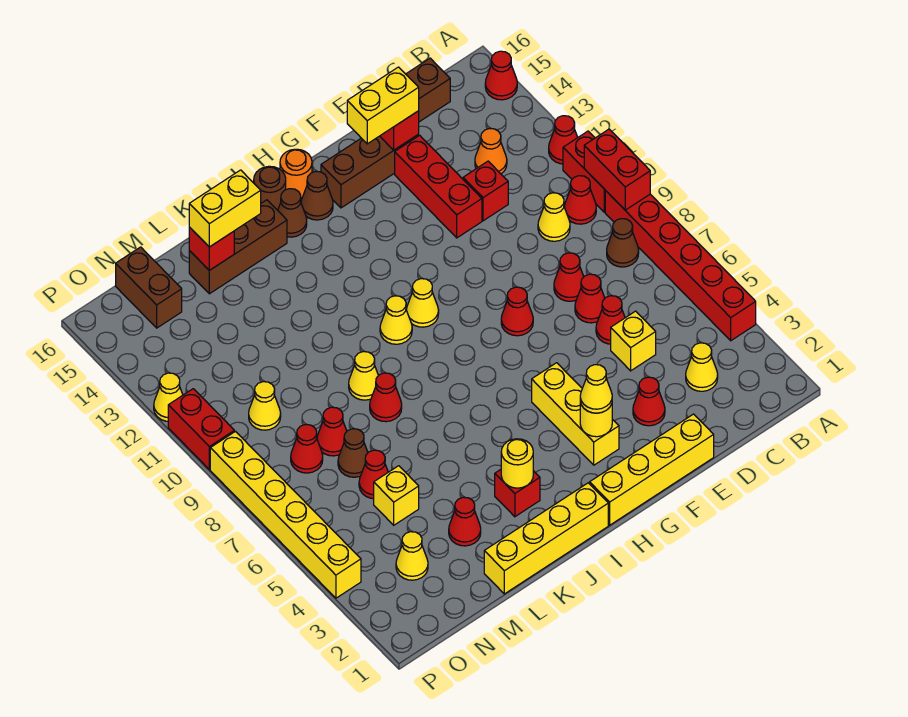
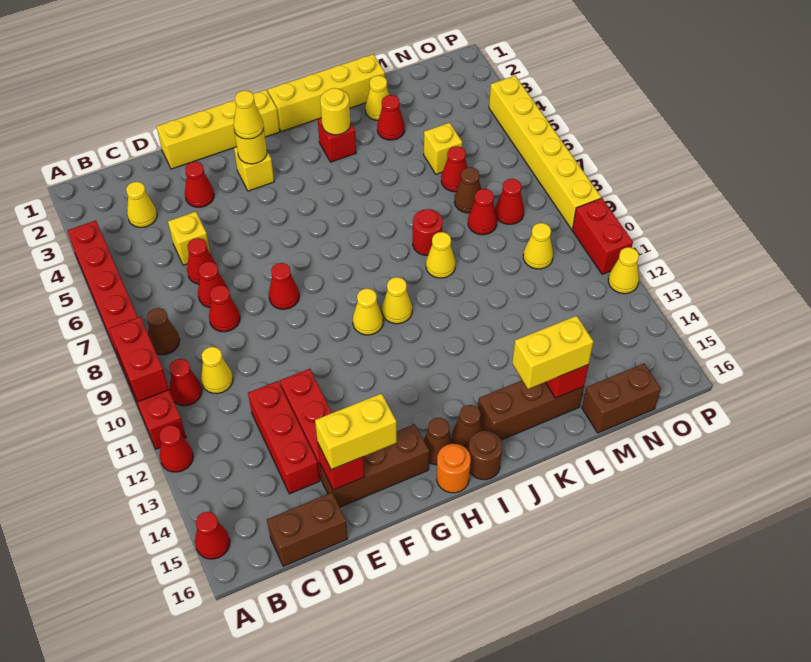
orange cone C13 level 1 -> none
red brick D12 level 1 -> red brick D12:D14 level 1
yellow brick G3:G5 level 1 -> yellow brick G3 level 1
red cone K8 level 1 -> red round brick K8 level 1
yellow cone N3 level 1 -> yellow cone L2 level 1
brown brick N15:N16 level 1 -> brown brick M16:N16 level 1

